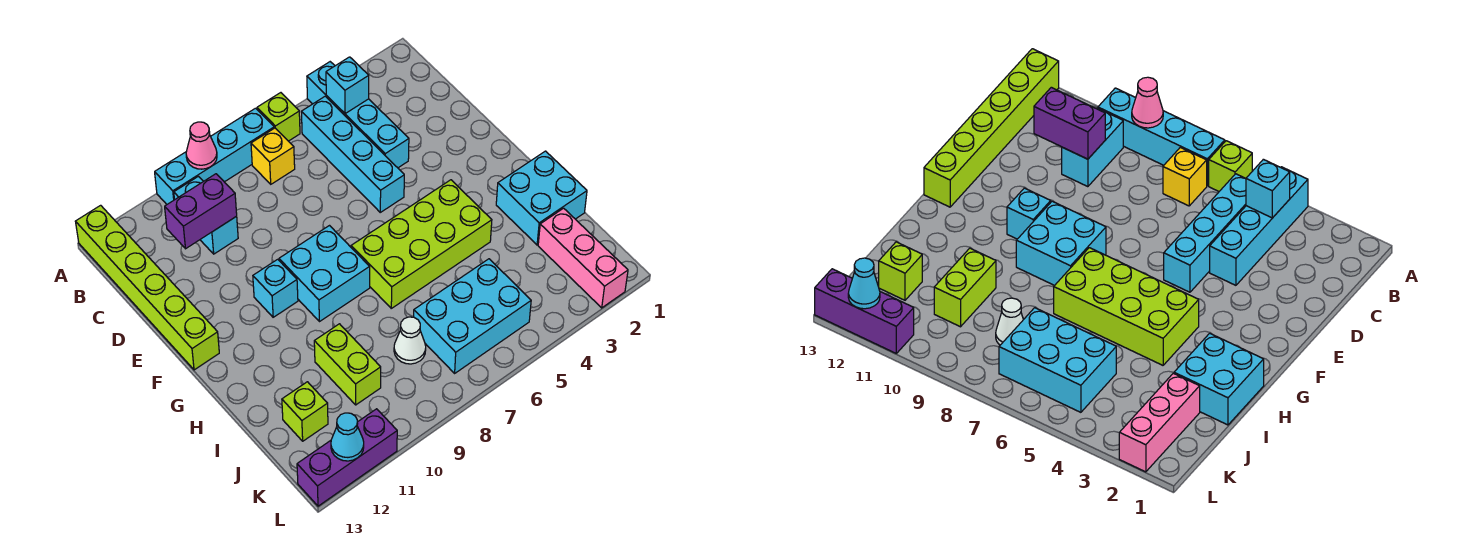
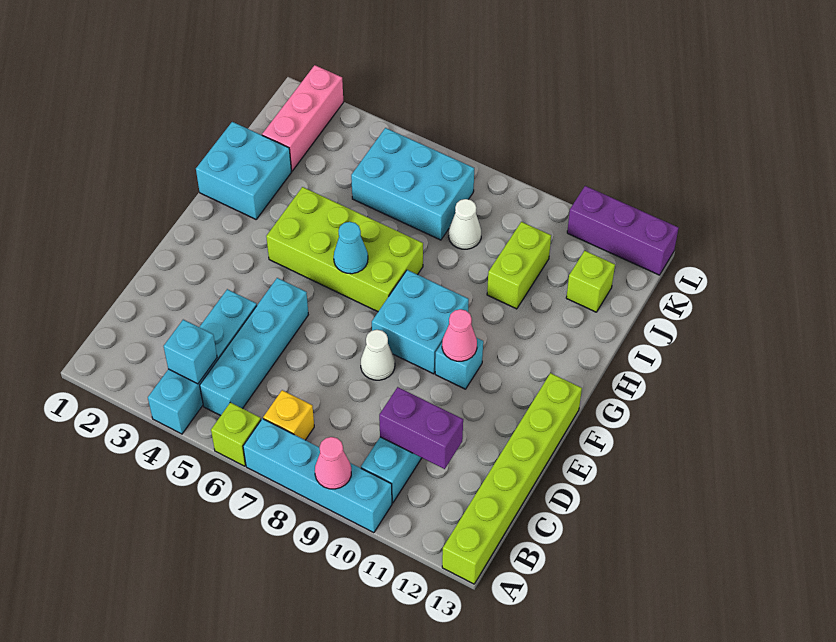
none -> white cone E8 level 1
none -> pink cone F10 level 2
cyan cone L12 level 2 -> cyan cone G6 level 2

